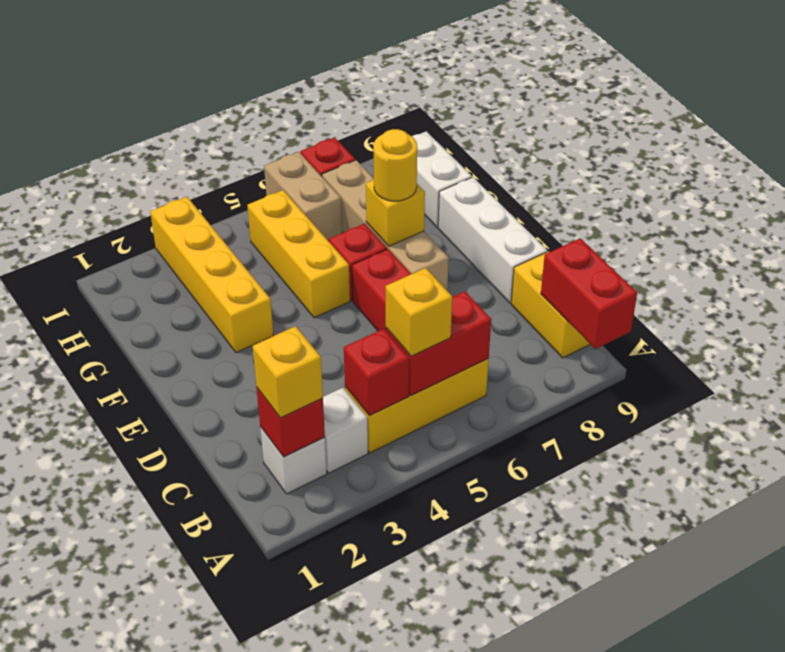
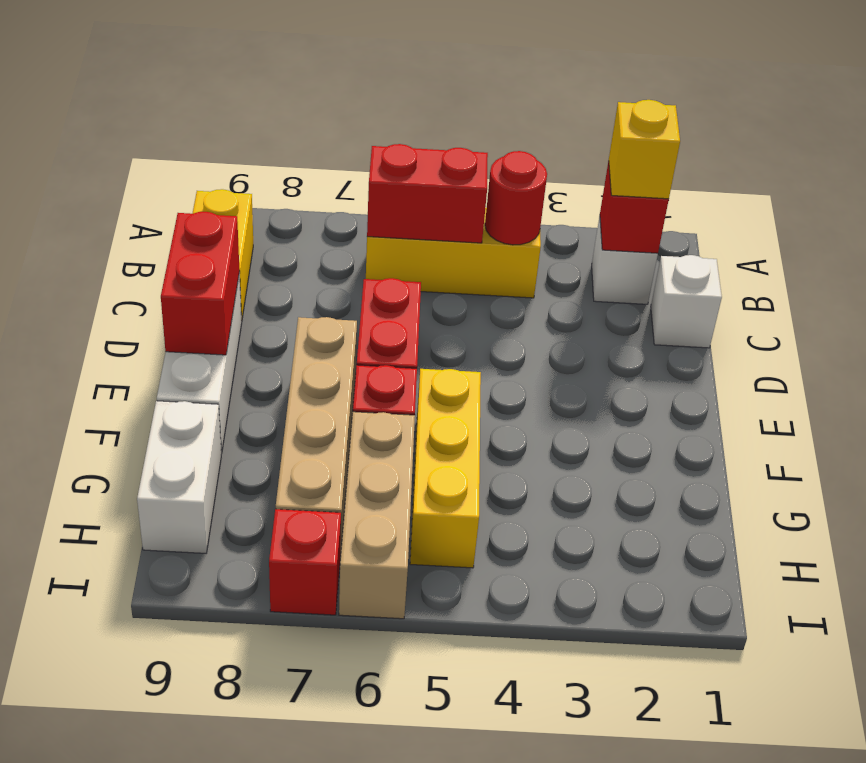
red brick A9:B9 level 2 -> red brick D9:E9 level 2
white brick B3 level 1 -> white brick C1 level 1
red brick B4 level 2 -> red round brick B4 level 2
yellow brick B5 level 3 -> none
yellow brick F3:I3 level 1 -> none
yellow brick F7 level 2 -> none
yellow round brick F7 level 3 -> none
tan brick H6:I6 level 1 -> tan brick G6:I6 level 1

